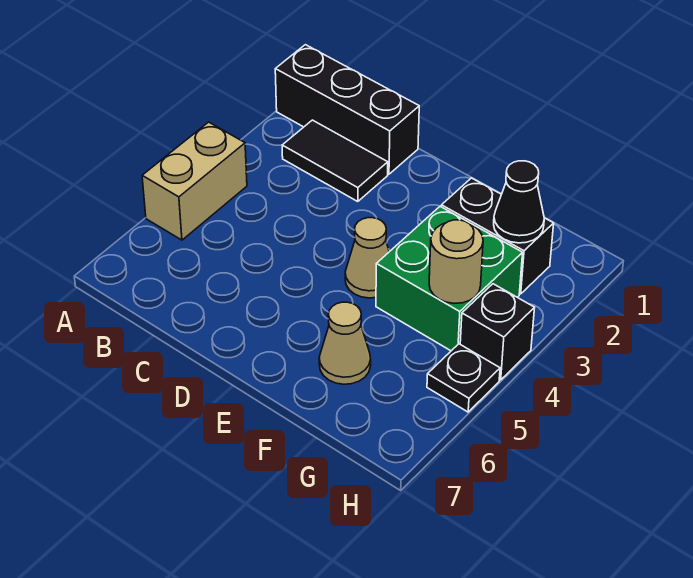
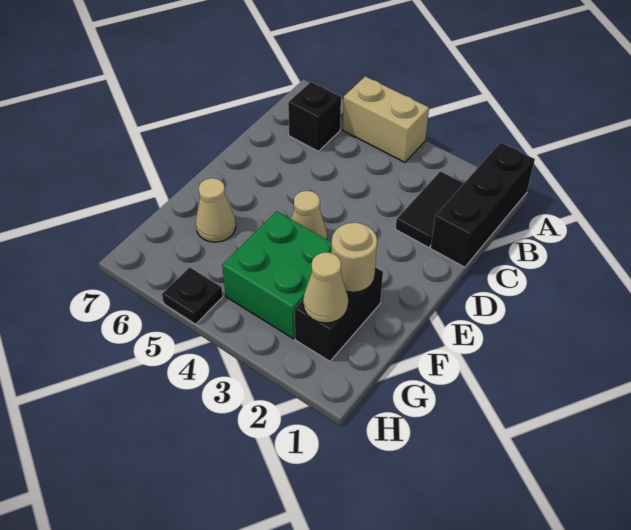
black cone G2 level 2 -> tan cone G2 level 2
tan round brick G4 level 2 -> tan round brick F2 level 2
black brick H4 level 1 -> black brick B6 level 1

